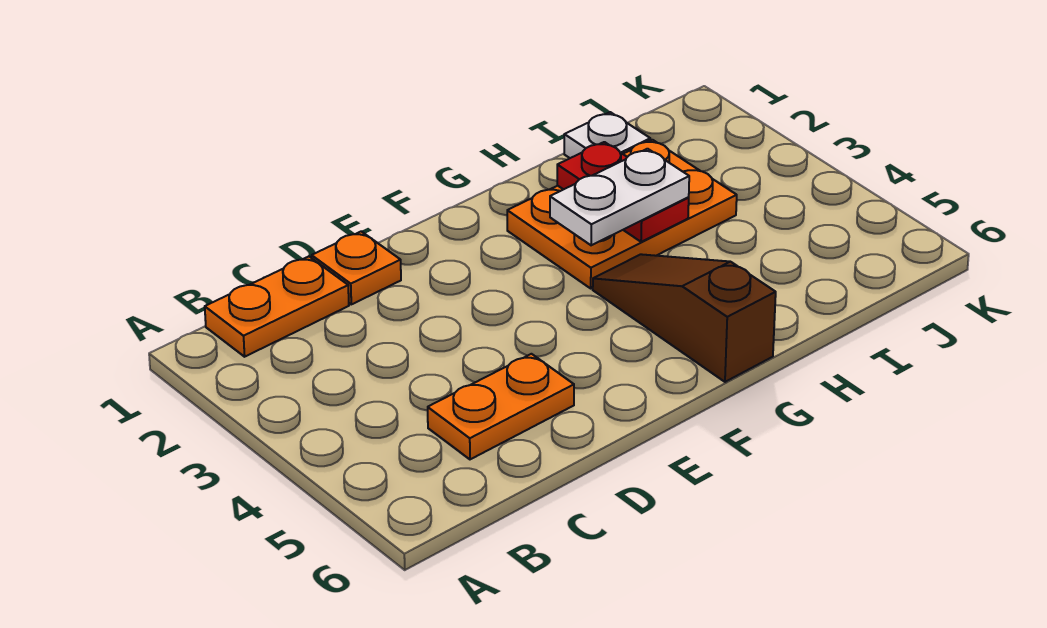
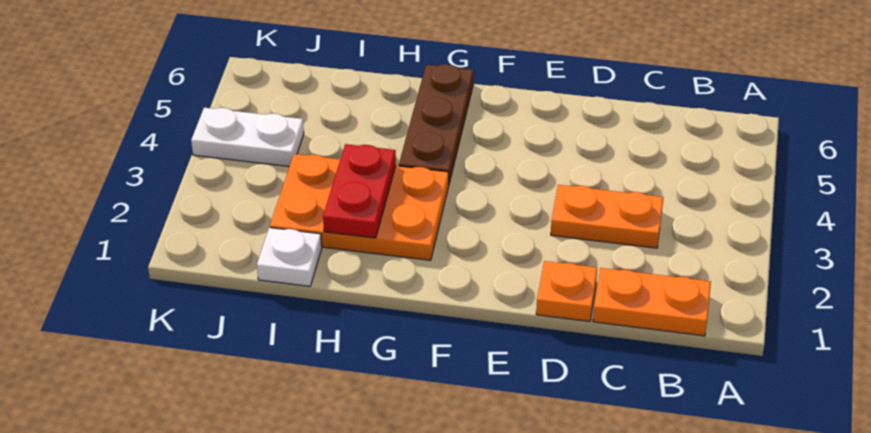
orange plate C5:D5 level 1 -> orange plate C3:D3 level 1
white plate G3:H3 level 3 -> white plate J4:K4 level 1
brown slope G4:G6 level 1 top 6 -> brown plate G4:G6 level 1

